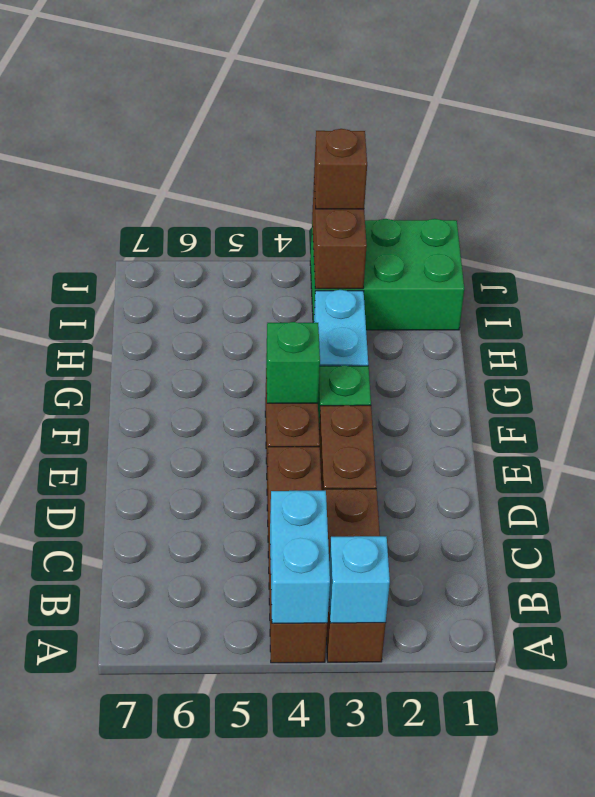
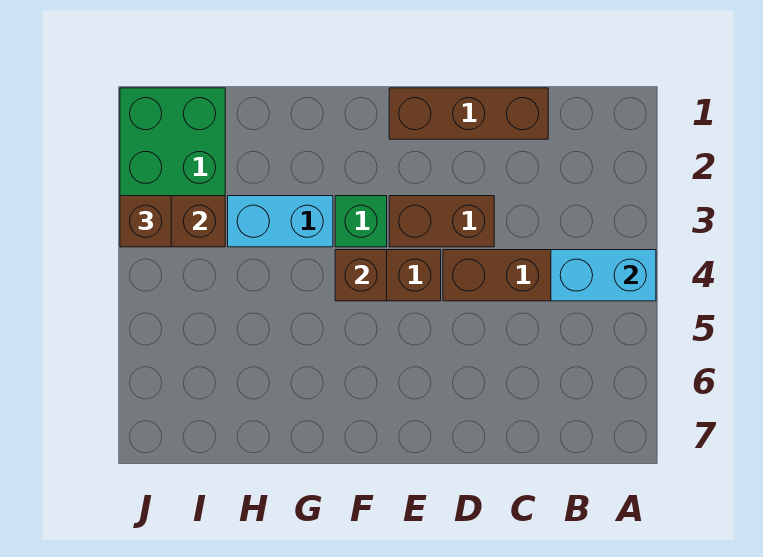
brown brick A3:C3 level 1 -> brown brick C1:E1 level 1
cyan brick A3 level 2 -> none
green brick F4 level 2 -> brown brick F4 level 2

